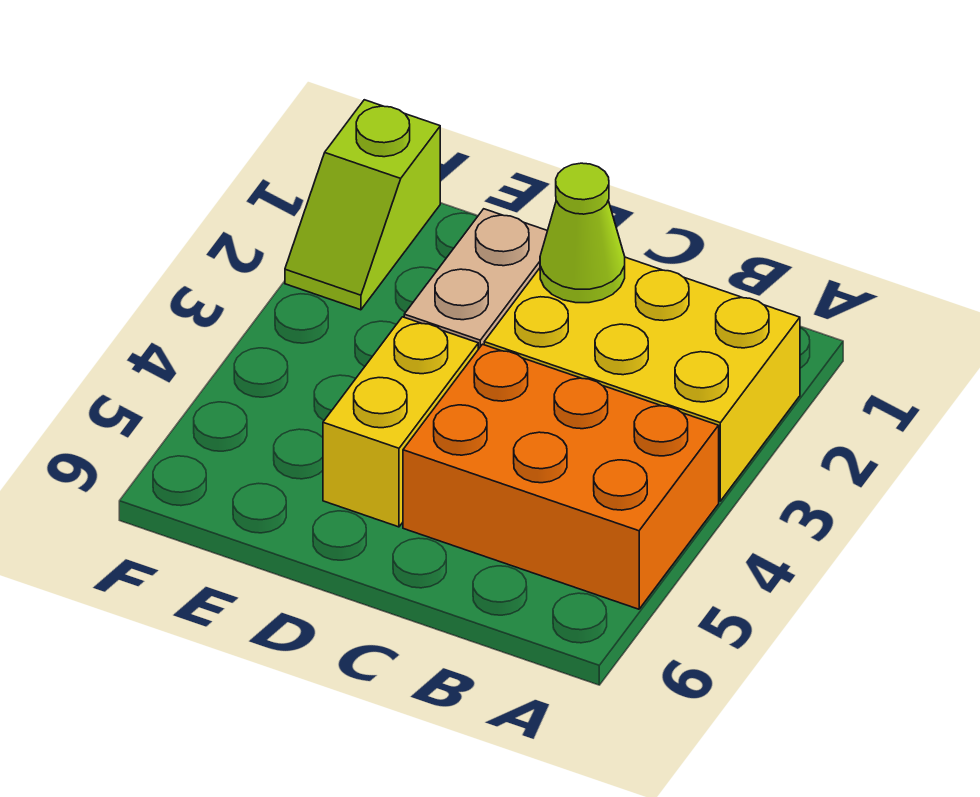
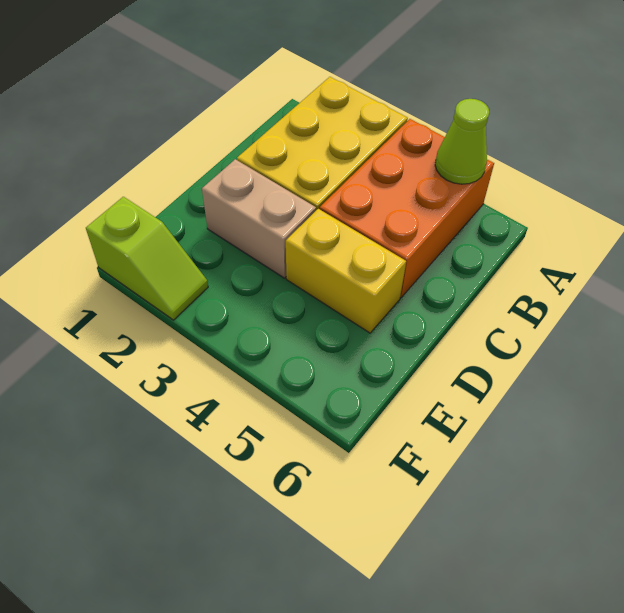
lime cone C2 level 2 -> lime cone A5 level 2

